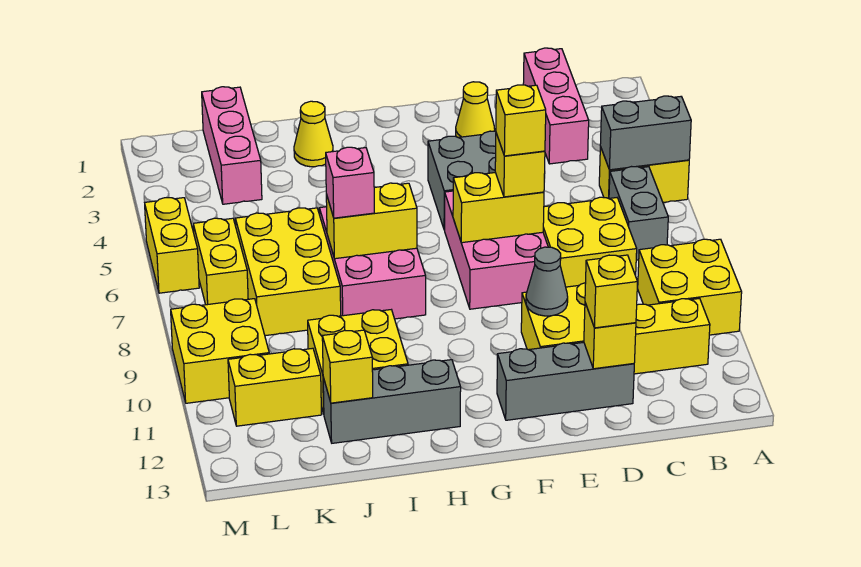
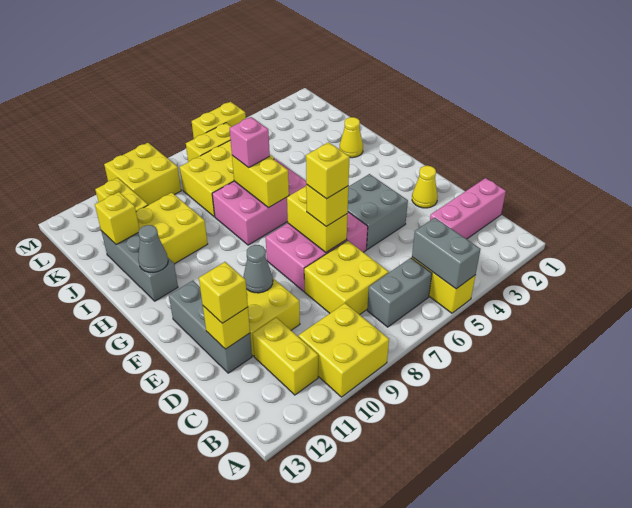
none -> grey cone H12 level 2
pink brick K1:K3 level 1 -> none

